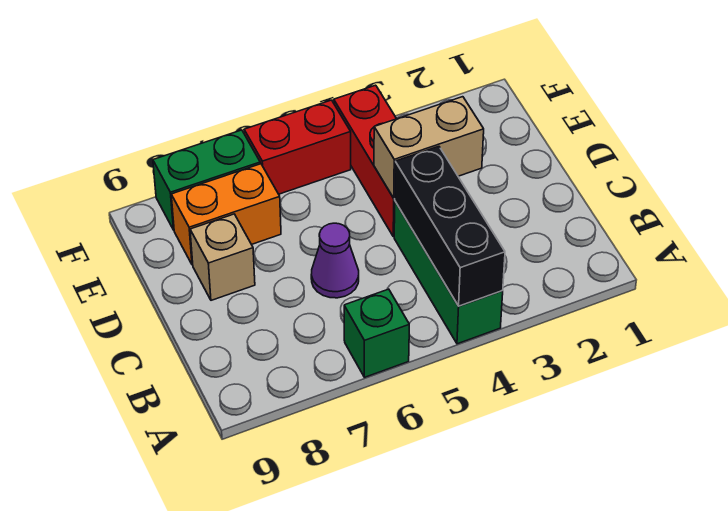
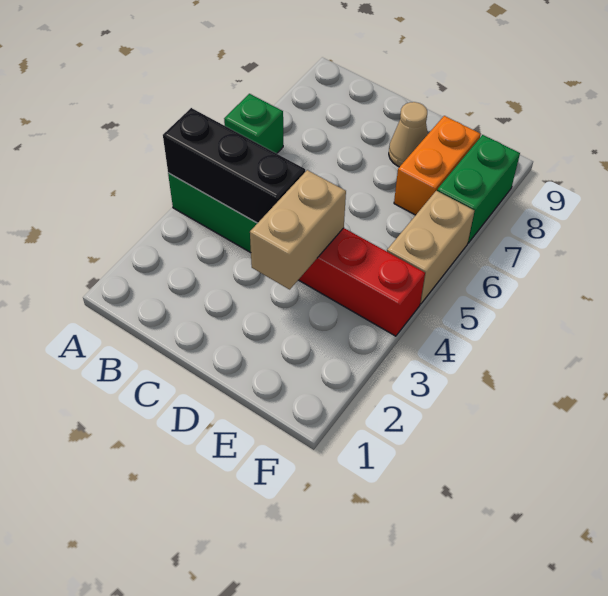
purple cone C6 level 1 -> none
tan brick D8 level 1 -> tan cone D8 level 1
red brick F5:F6 level 1 -> tan brick F5:F6 level 1

